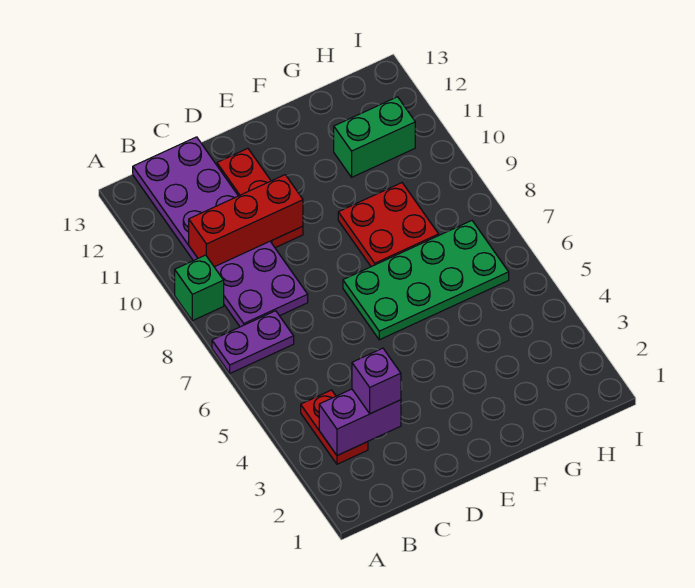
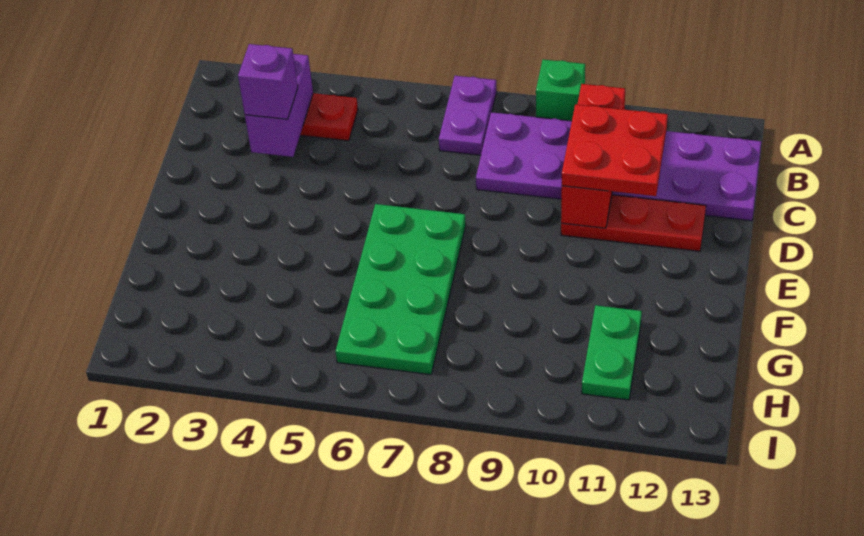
red plate F8:G9 level 1 -> red plate C10:D11 level 3
green brick G11:H11 level 1 -> green plate G11:H11 level 1

